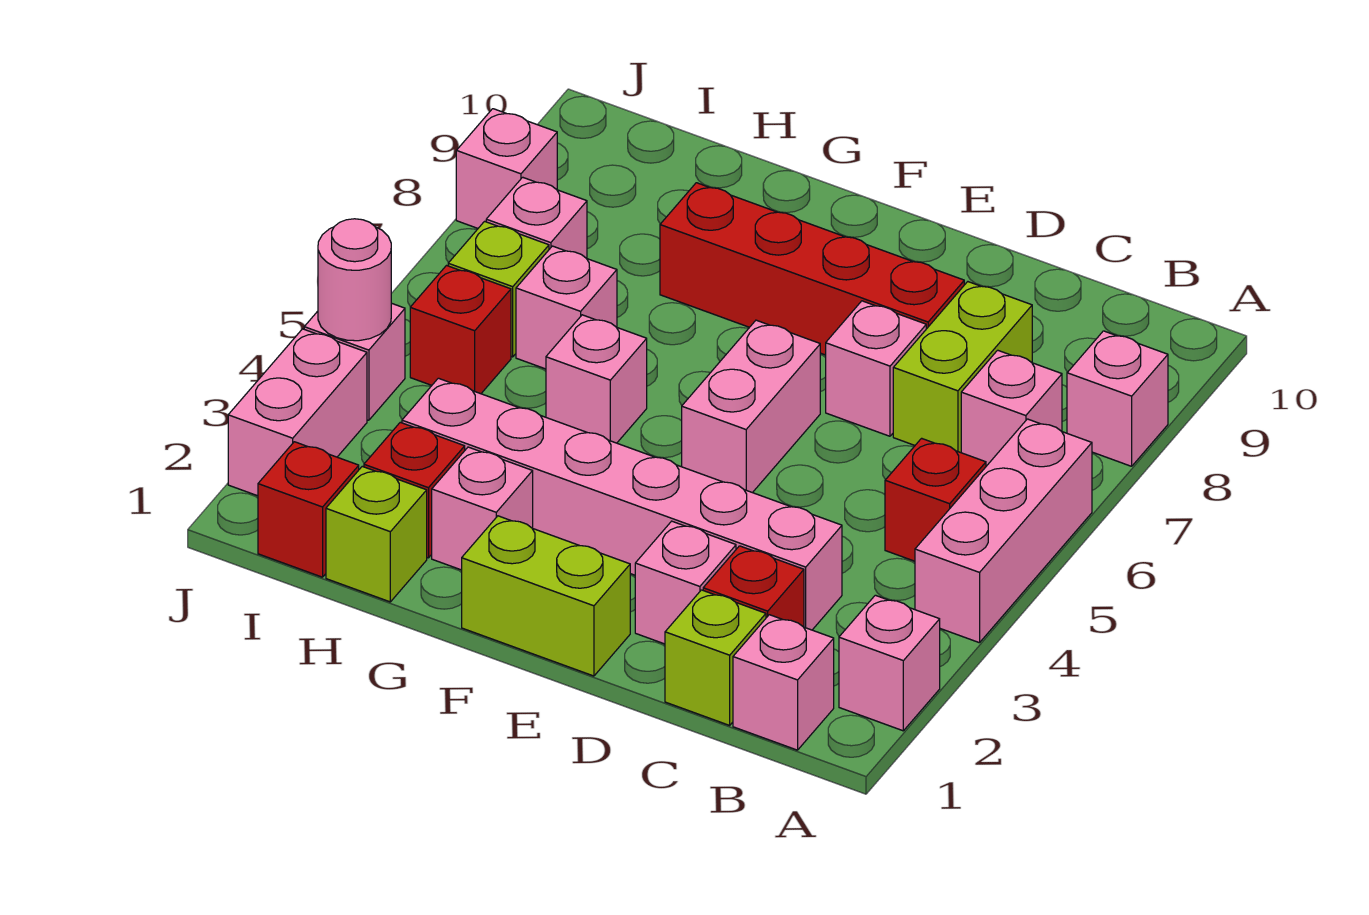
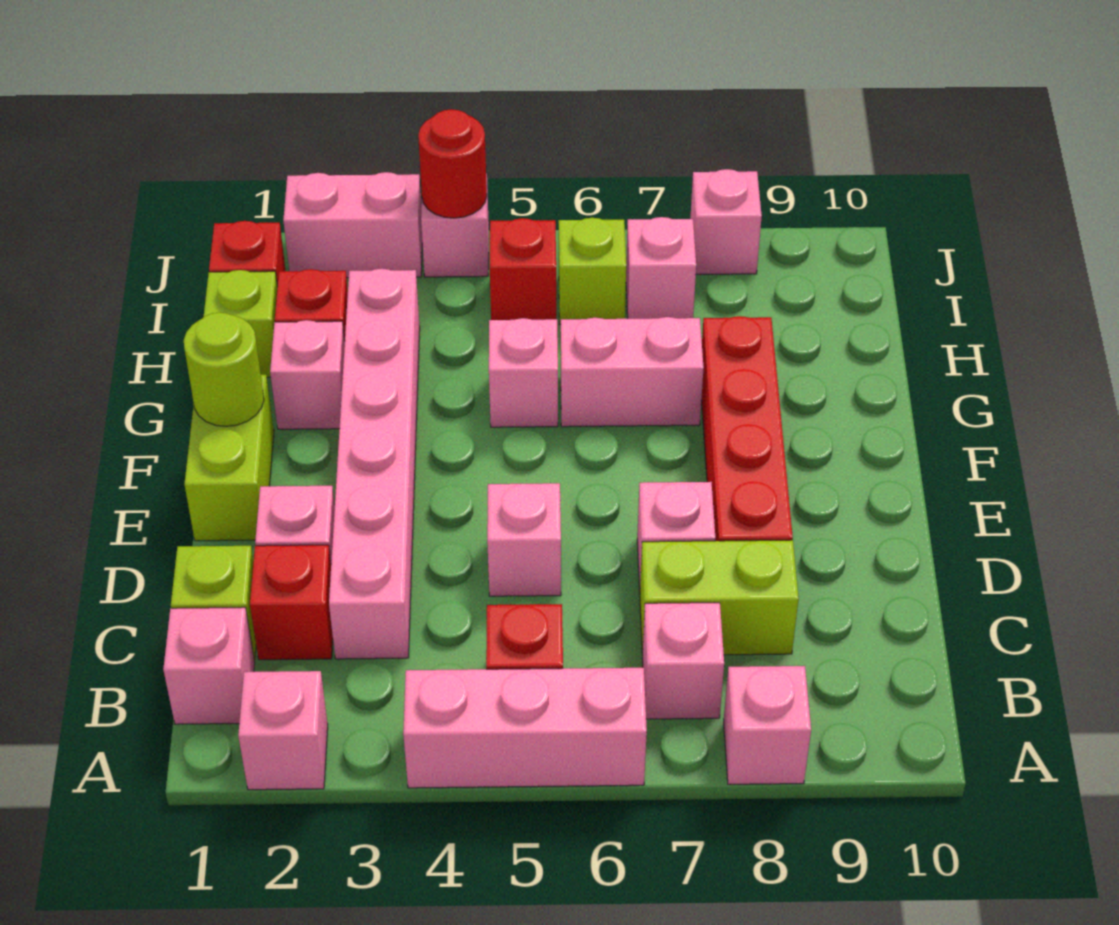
pink brick E5:E6 level 1 -> pink brick G6:G7 level 1
none -> lime round brick F1 level 2
pink brick H6 level 1 -> pink brick D5 level 1
pink round brick J4 level 2 -> red round brick J4 level 2

